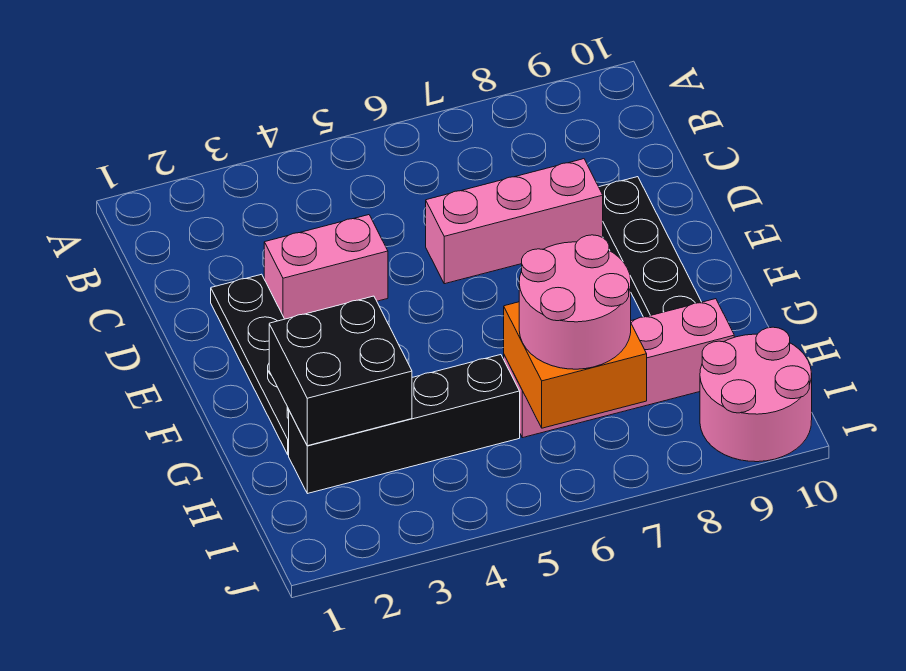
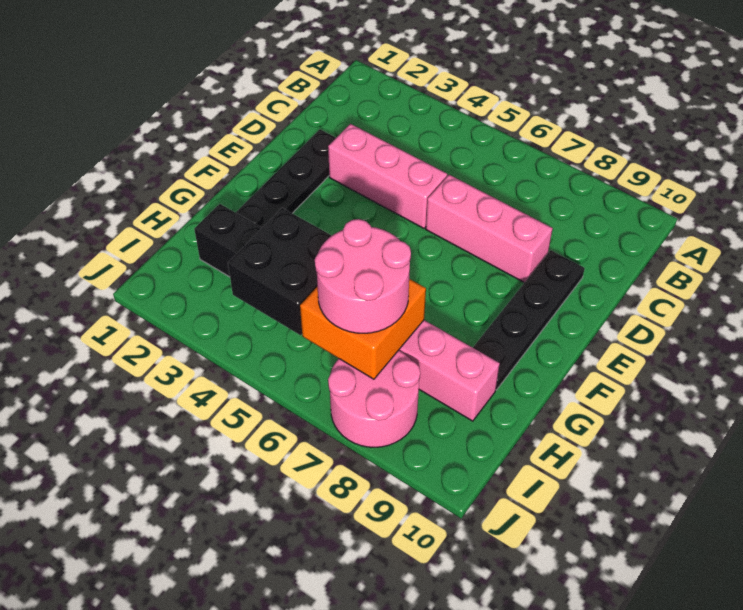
pink brick D3:D4 level 1 -> pink brick D3:D5 level 1
black brick G2:H3 level 2 -> black brick H4:I5 level 2
pink round brick I9:J10 level 1 -> pink round brick I7:J8 level 1

